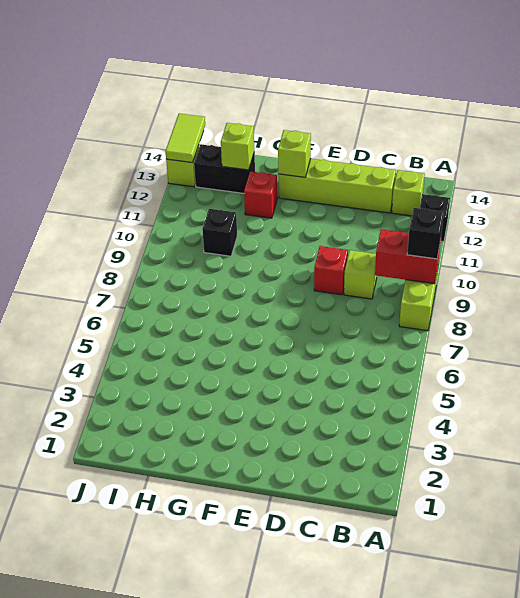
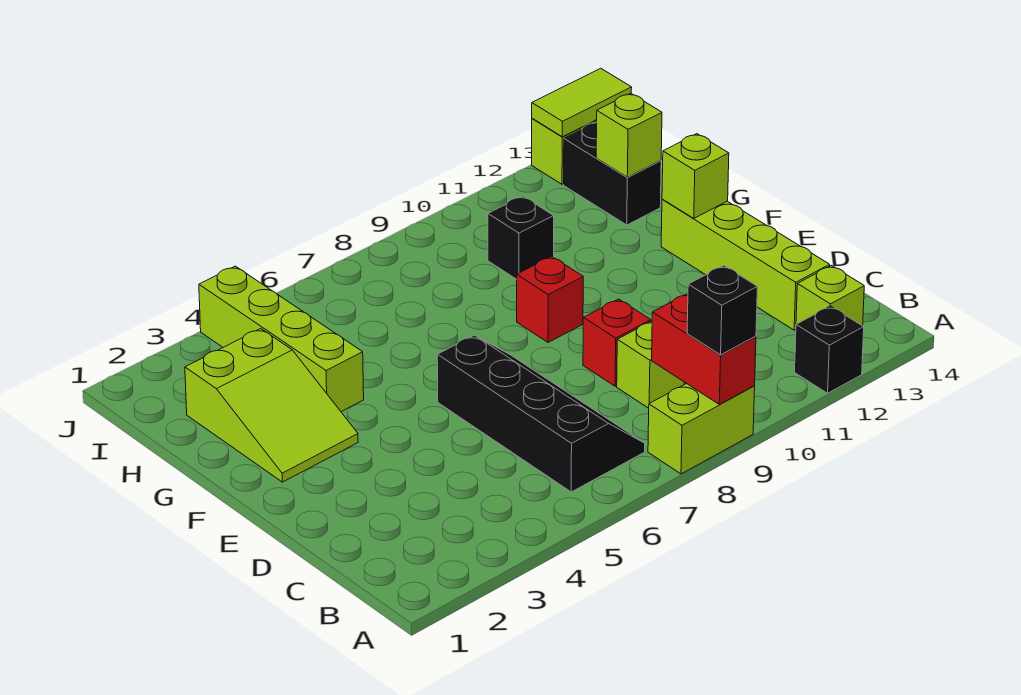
none -> black slope B6:E7 level 1 top 6
none -> lime slope F2:H3 level 1 top H
none -> lime brick G4:J4 level 1
red brick G12 level 1 -> red brick F9 level 1

